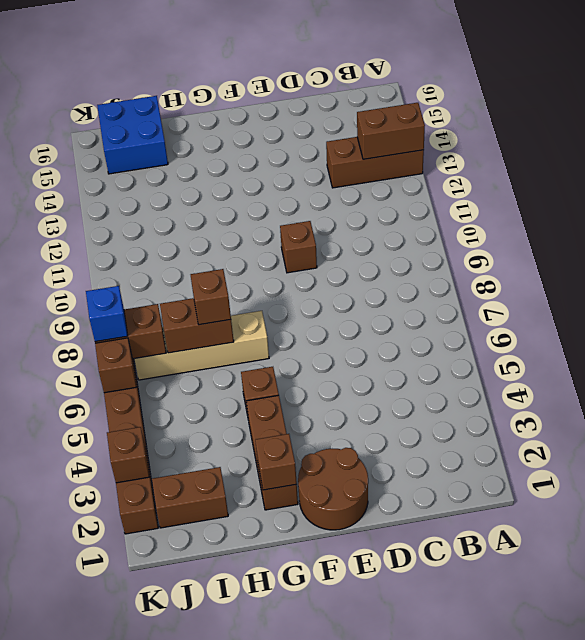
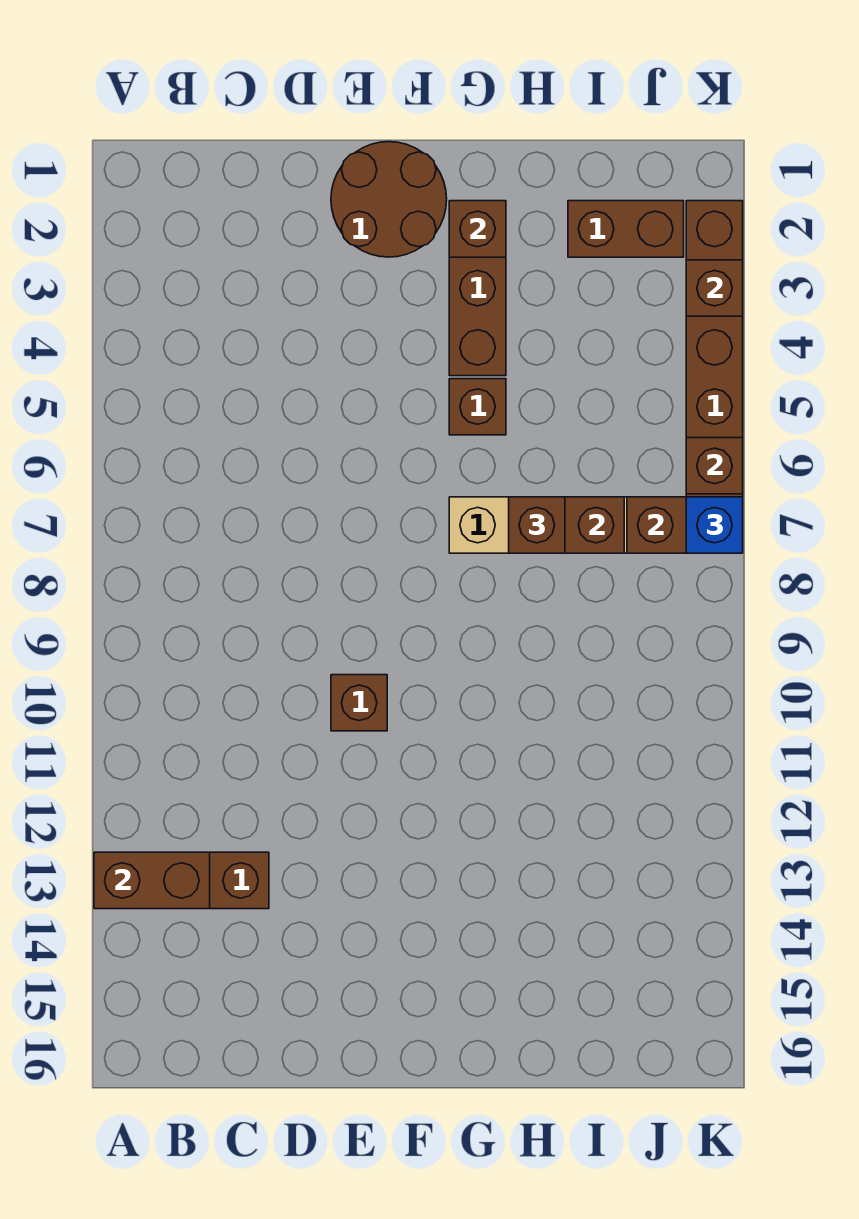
blue brick I15:J16 level 1 -> none

